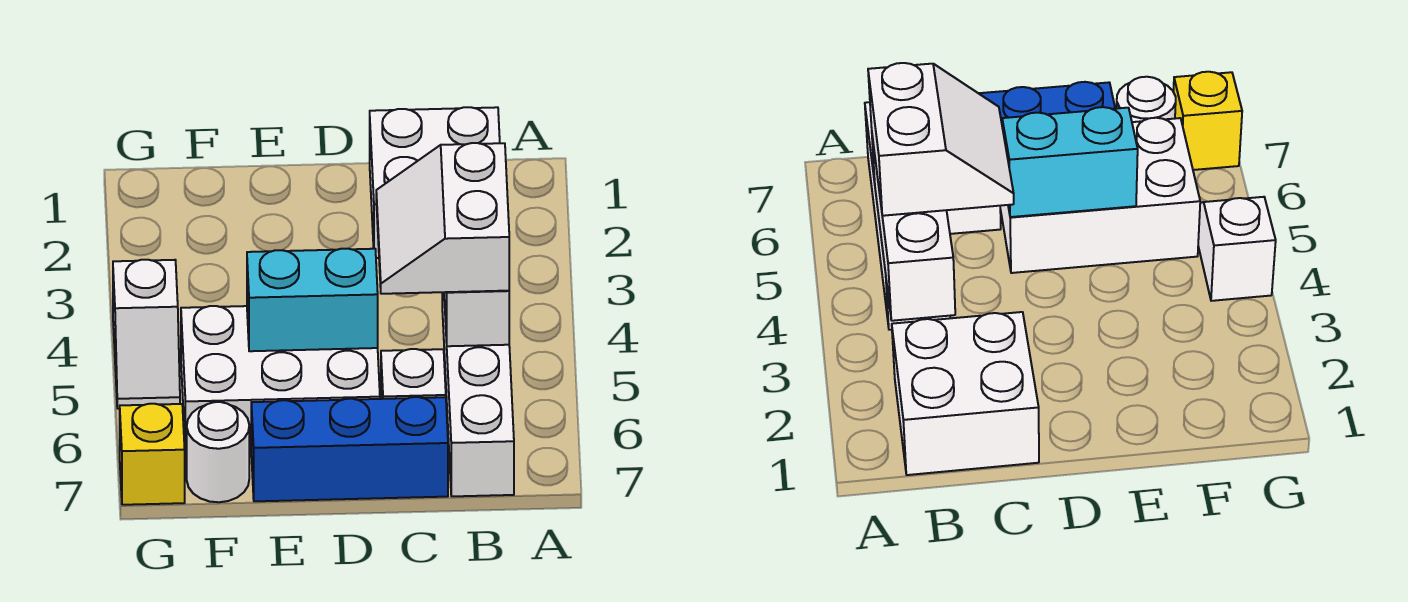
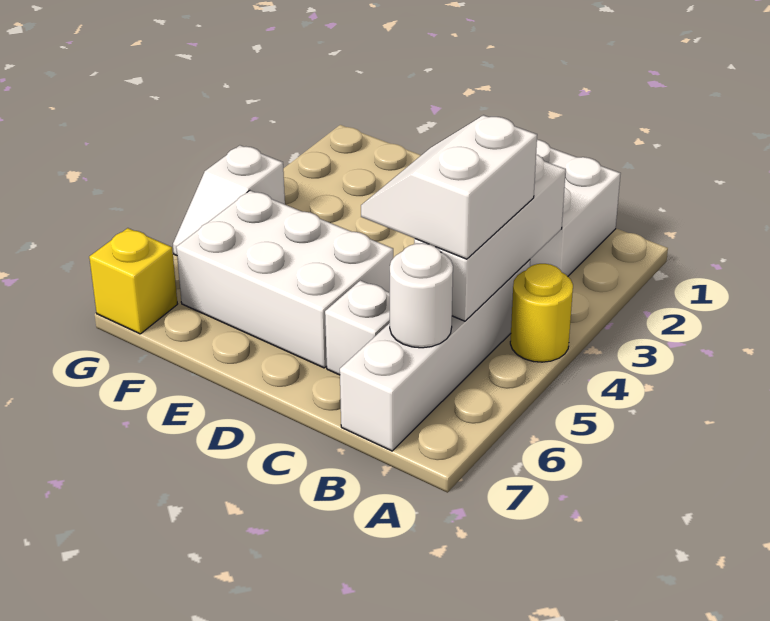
none -> yellow round brick A4 level 1
blue brick C7:E7 level 1 -> none
cyan brick D5:E5 level 2 -> none
white round brick F7 level 1 -> white round brick B6 level 2

